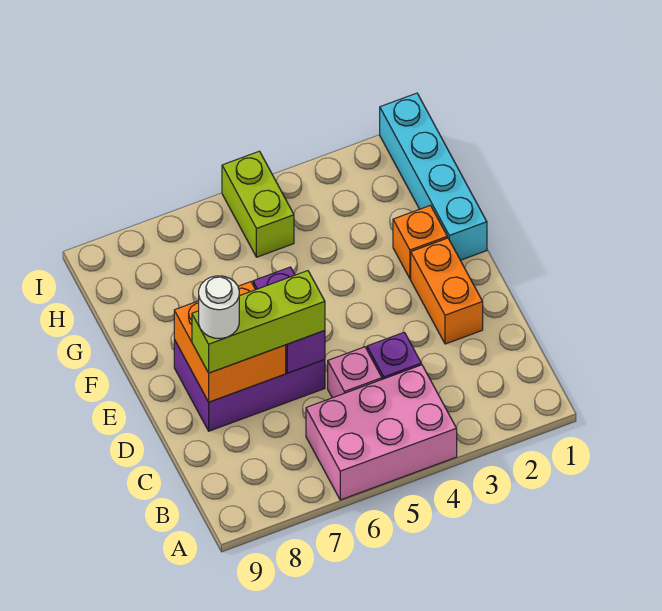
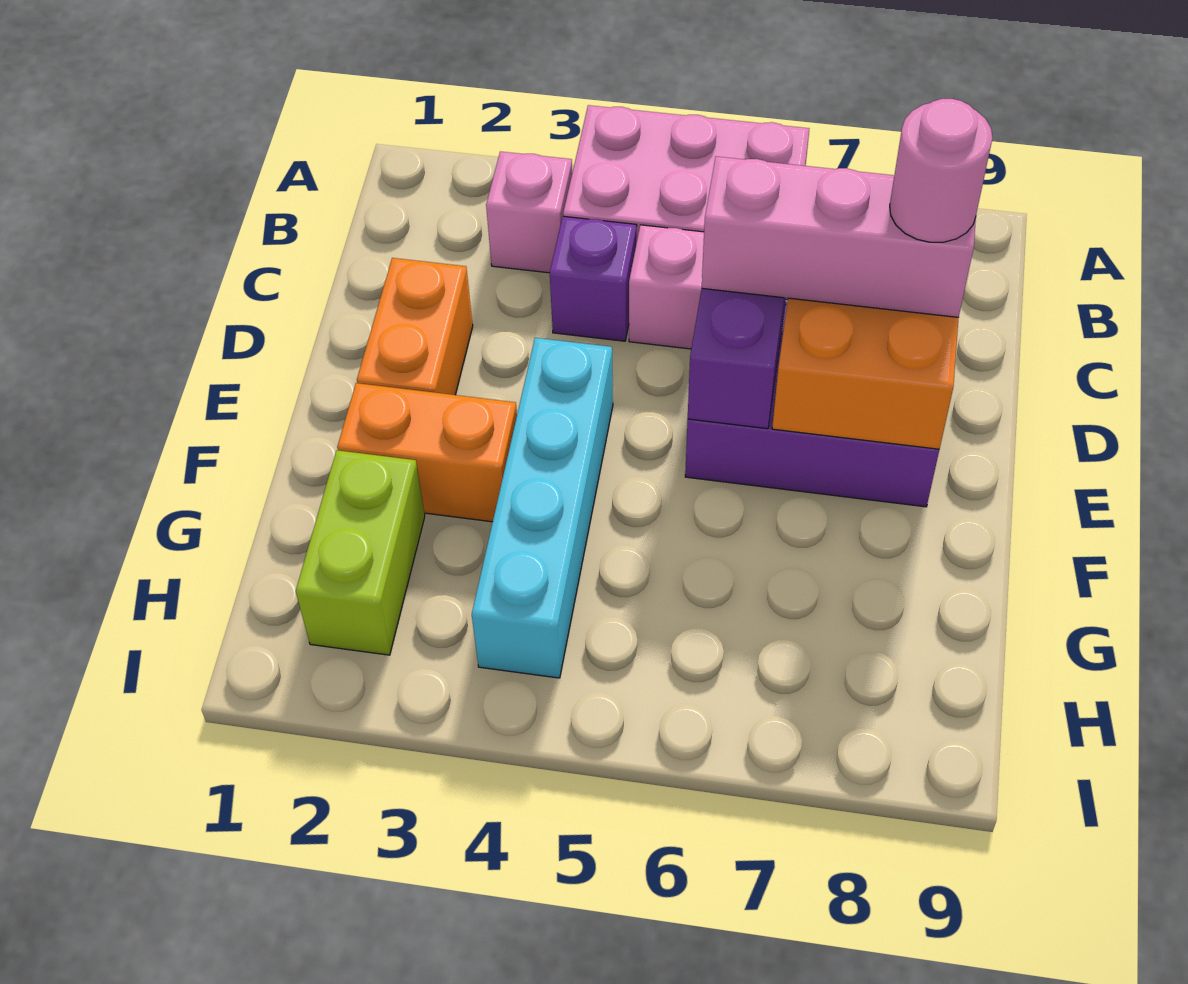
none -> pink brick B3 level 1
lime brick D6:D8 level 3 -> pink brick D6:D8 level 3
white round brick D8 level 4 -> pink round brick D8 level 4
cyan brick F1:I1 level 1 -> cyan brick E4:H4 level 1
orange brick F2 level 1 -> orange brick F2:F3 level 1
lime brick H5:I5 level 1 -> lime brick G2:H2 level 1

